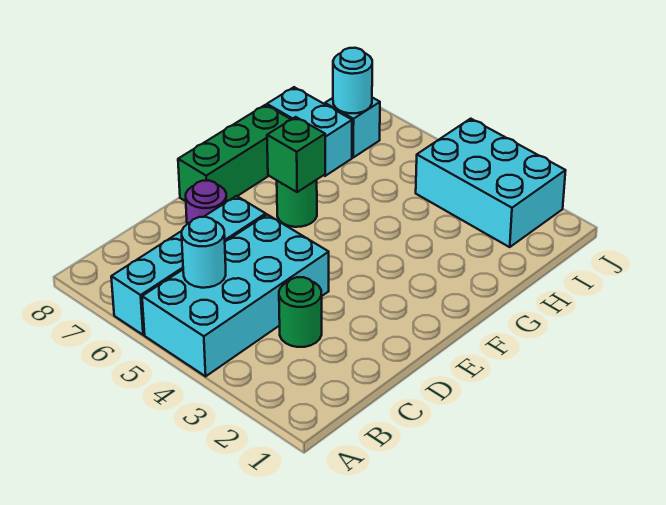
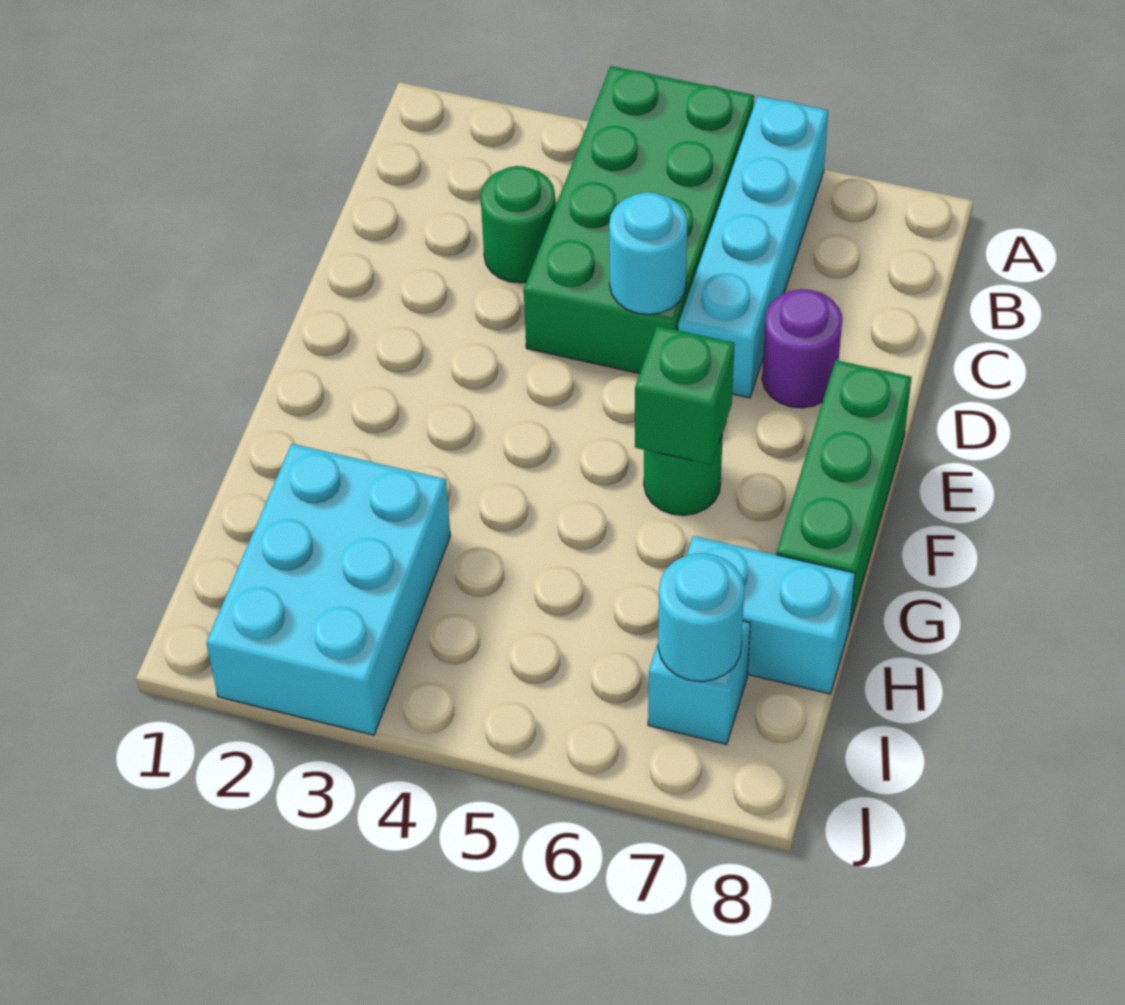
cyan brick A4:D5 level 1 -> green brick A4:D5 level 1
cyan round brick B5 level 2 -> cyan round brick D5 level 2
cyan brick I2:J4 level 1 -> cyan brick H2:J3 level 1

